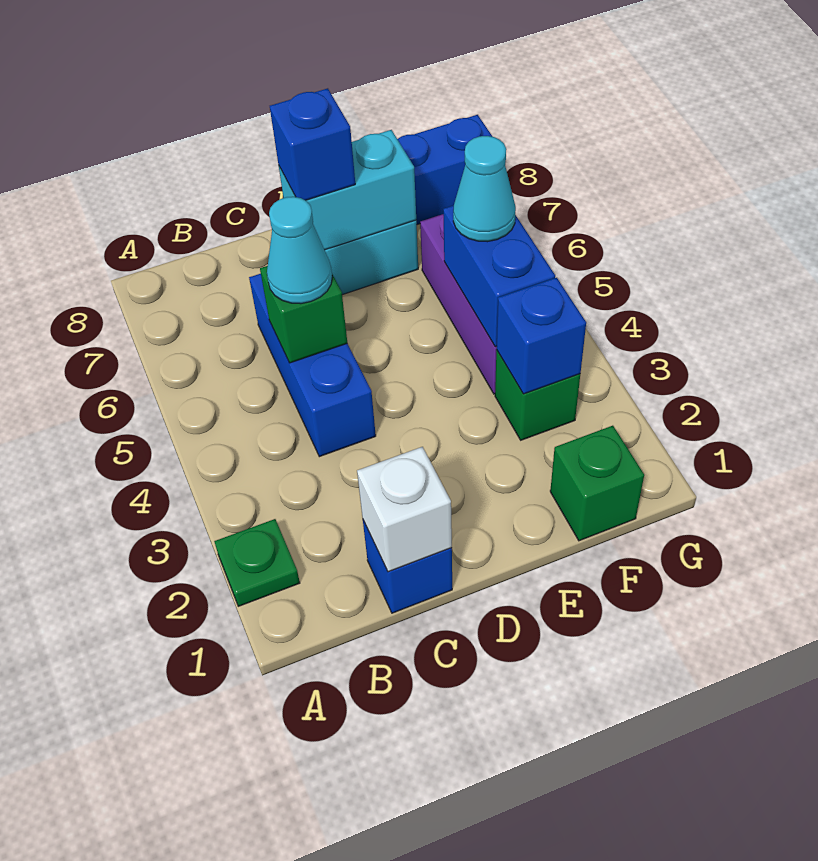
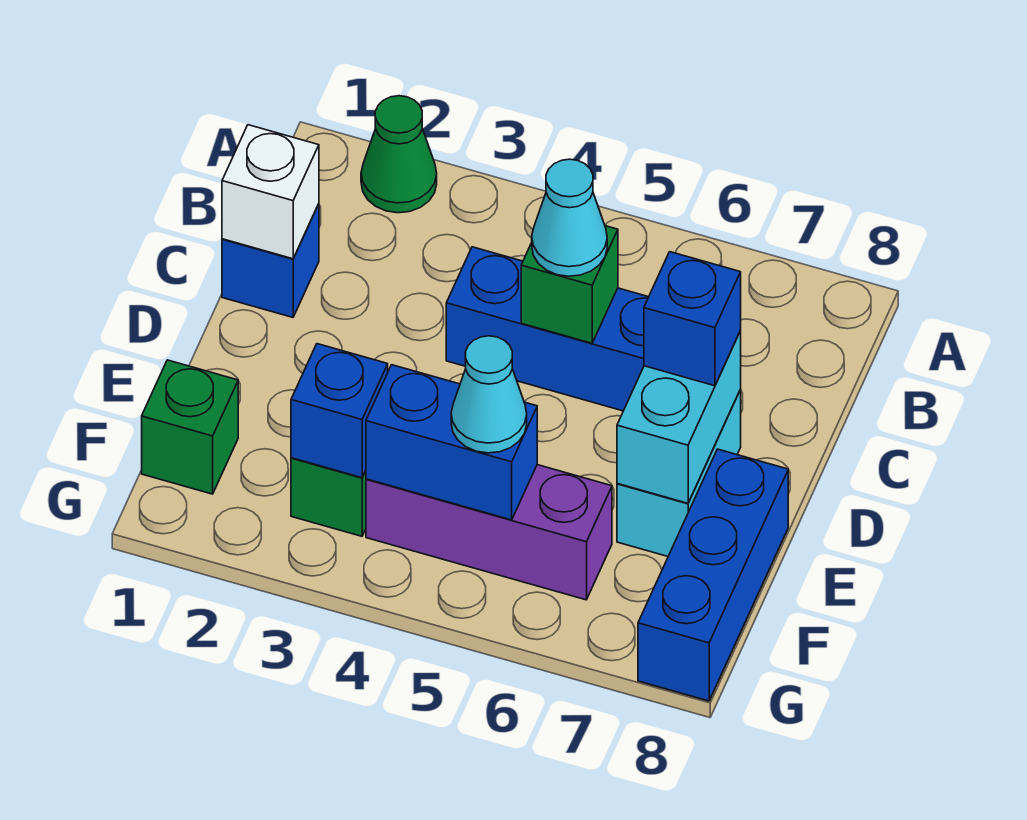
green plate A2 level 1 -> green cone A2 level 1

